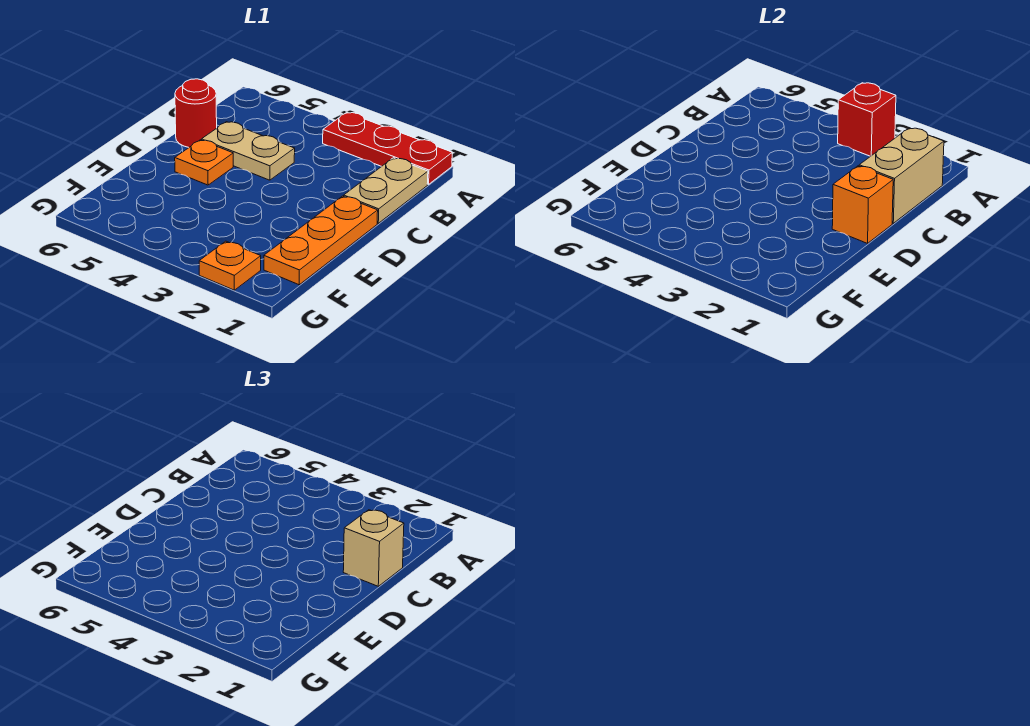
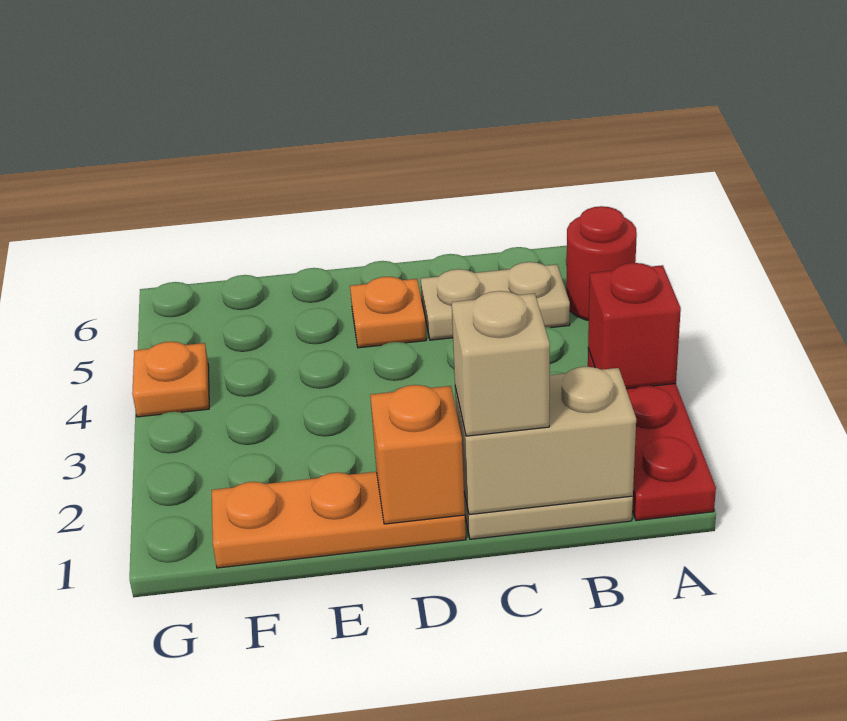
tan plate C4:C5 level 1 -> tan plate B5:C5 level 1
red round brick C6 level 1 -> red round brick A5 level 1
orange plate G2 level 1 -> orange plate G4 level 1

